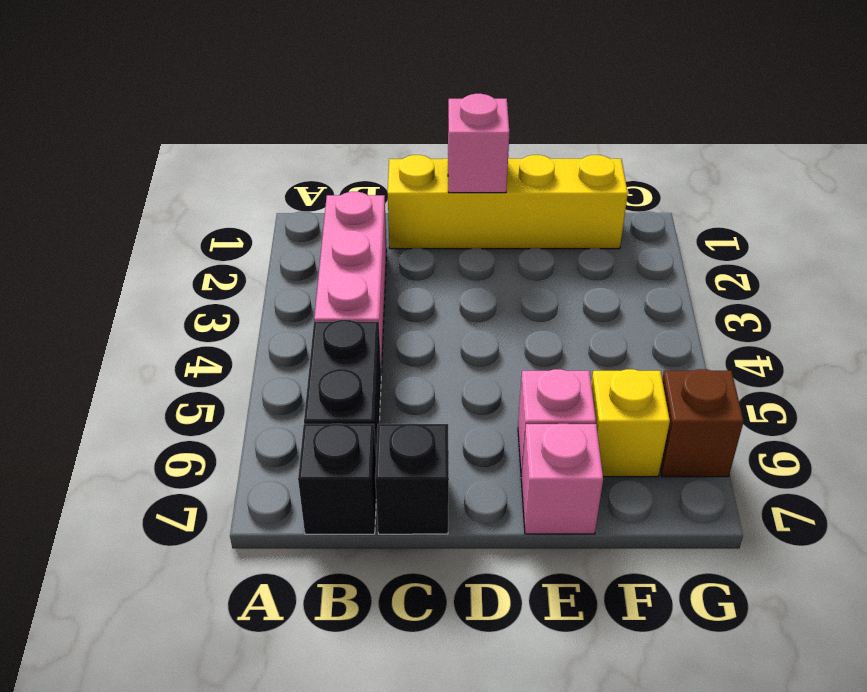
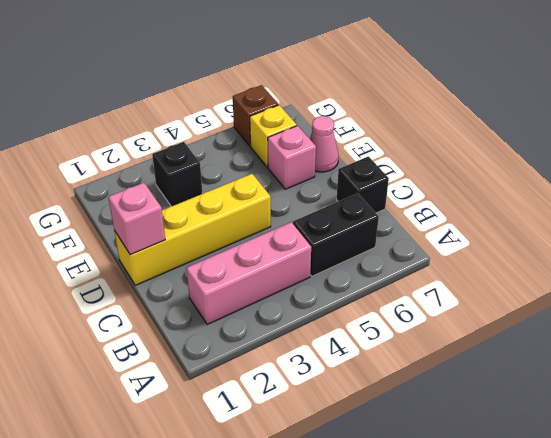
black brick B7 level 1 -> black brick F3 level 1
yellow brick C1:F1 level 1 -> yellow brick D1:D4 level 1
pink brick E7 level 1 -> pink cone E7 level 1

